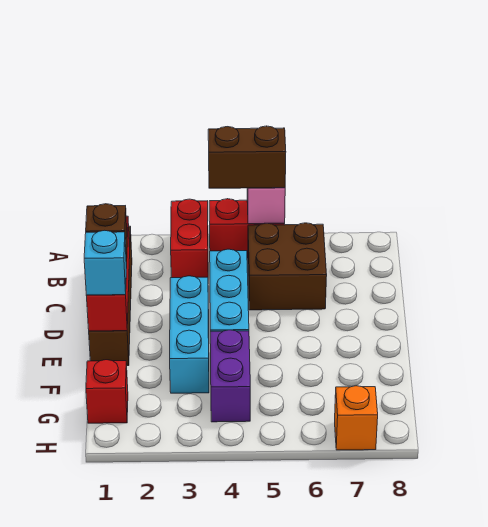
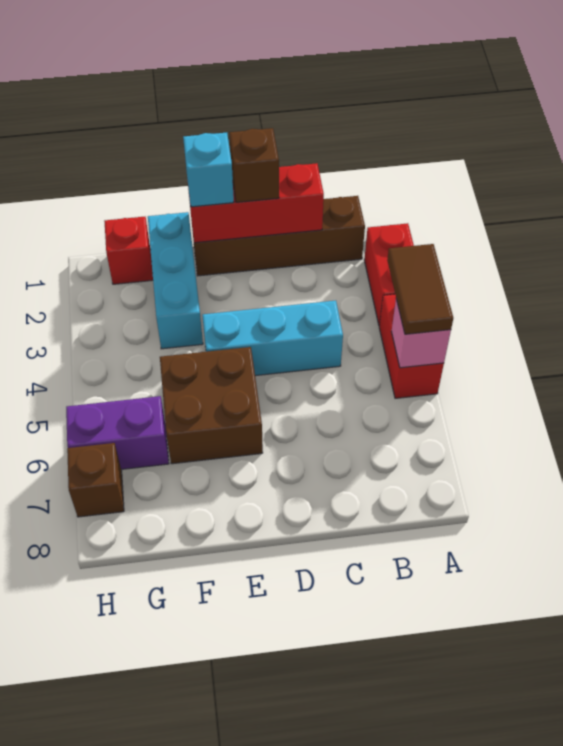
red brick A3:B3 level 1 -> red brick A2:A3 level 1
brown brick A4:A5 level 3 -> brown tile A4:A5 level 3
brown brick B5:C6 level 1 -> brown brick E5:F6 level 1
cyan brick D3:F3 level 1 -> cyan brick F1:F3 level 1
purple brick F4:G4 level 1 -> purple brick G6:H6 level 1
orange brick H7 level 1 -> brown brick H7 level 1

